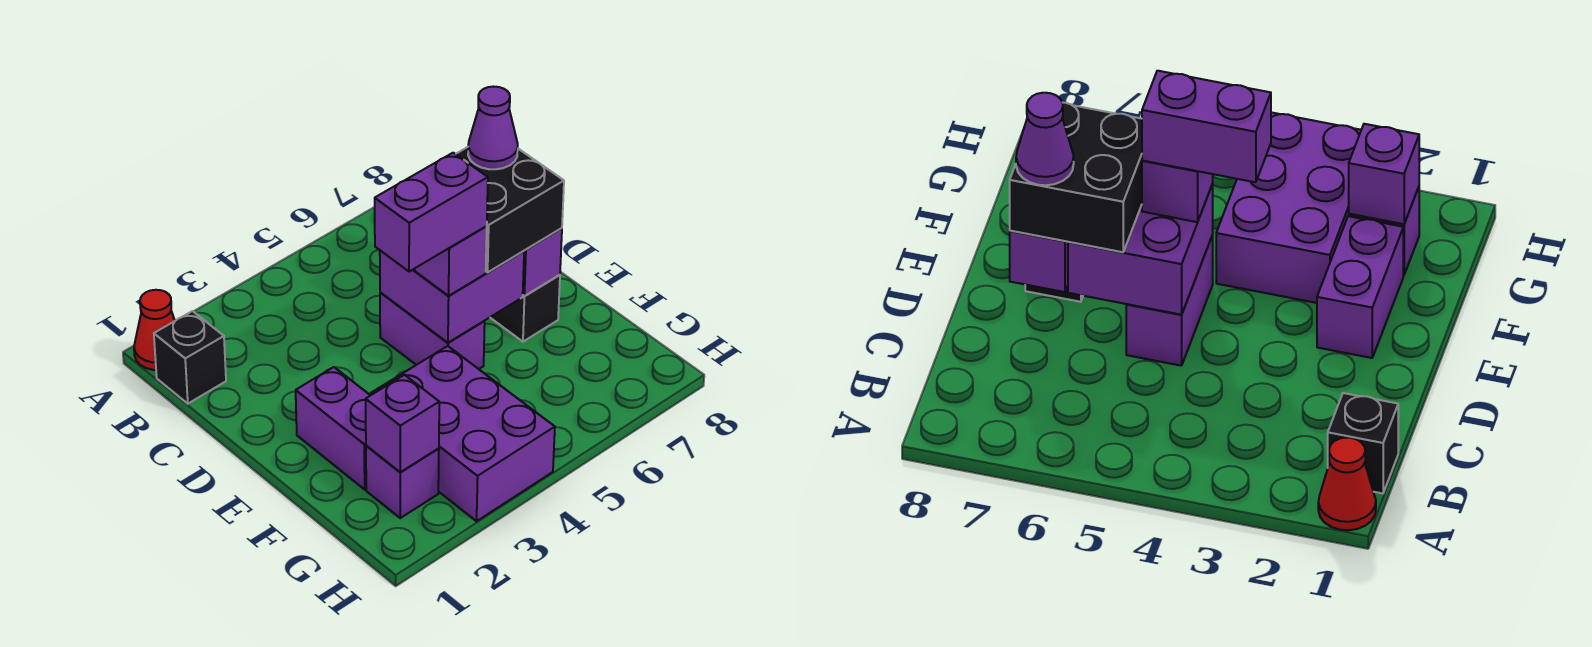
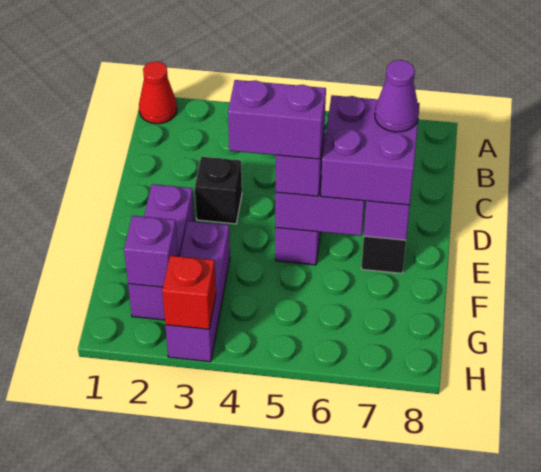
black brick B1 level 1 -> black brick D3 level 1
black brick D6:E7 level 3 -> purple brick D6:E7 level 3
purple brick F3:H4 level 1 -> purple brick F3:H3 level 1
none -> red brick H3 level 2

